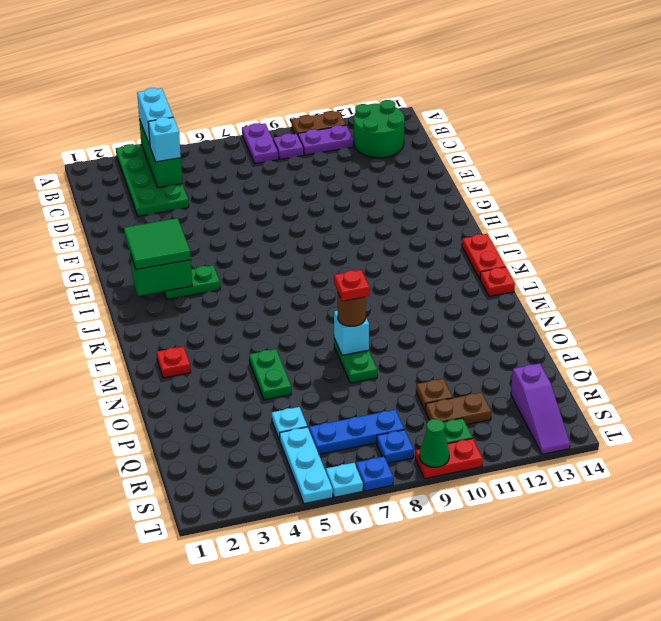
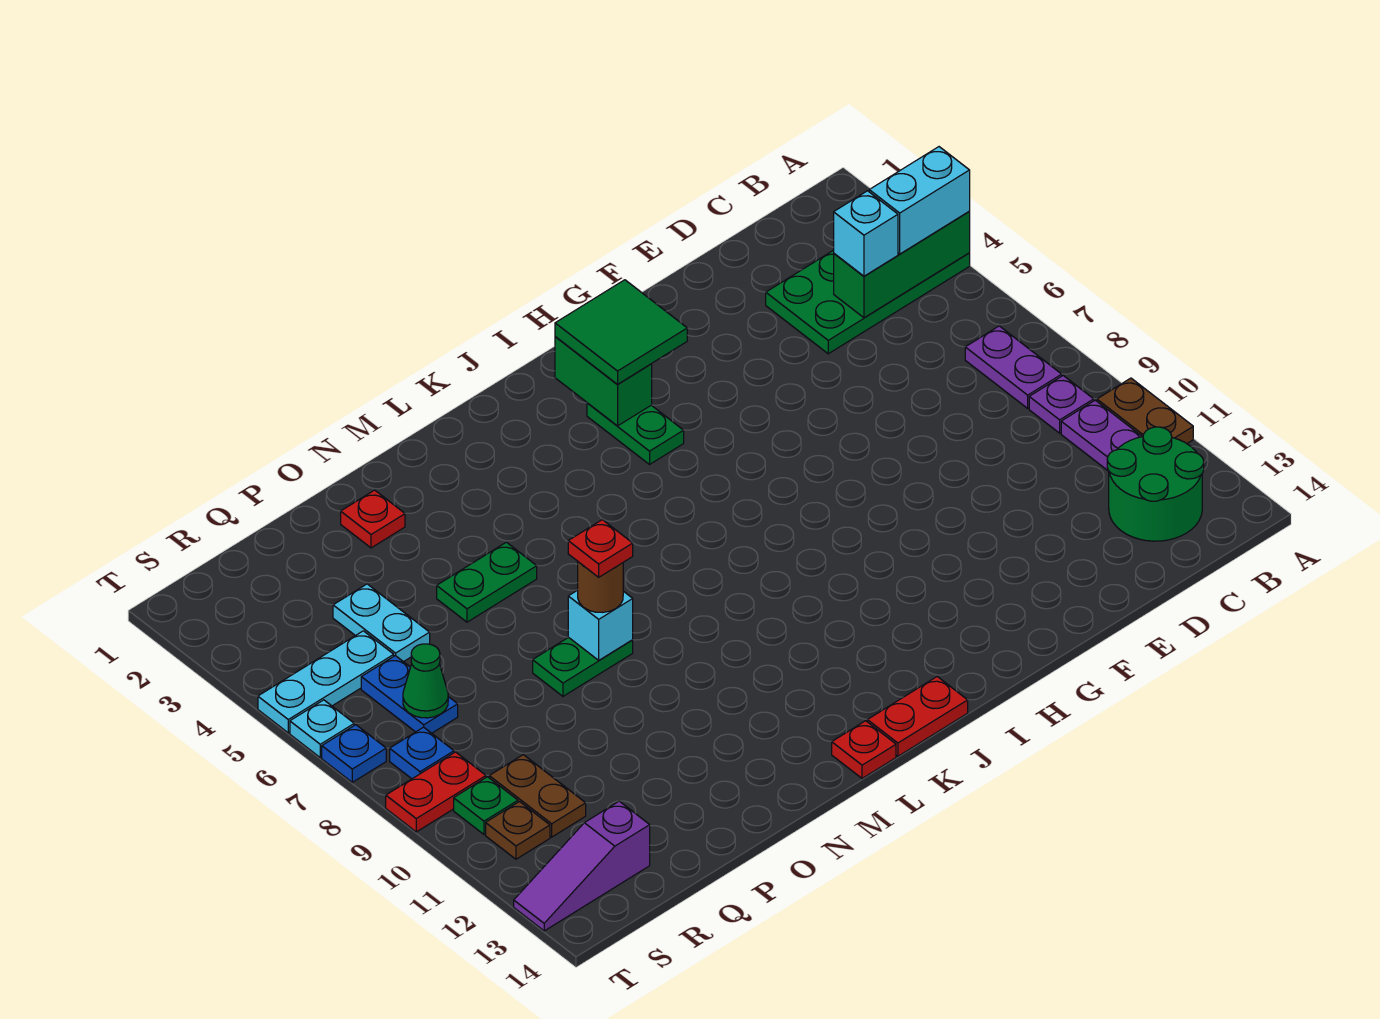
purple plate A8:B8 level 1 -> purple plate B7:B8 level 1
red plate M2 level 1 -> red plate O2 level 1
cyan plate Q5 level 1 -> cyan plate Q4:Q5 level 1
brown plate Q10 level 1 -> brown plate S11 level 1
blue plate R6:R8 level 1 -> blue plate R6:R7 level 1
red plate T9:T10 level 1 -> red plate S9:T9 level 1
green cone T9 level 2 -> green cone R7 level 2

